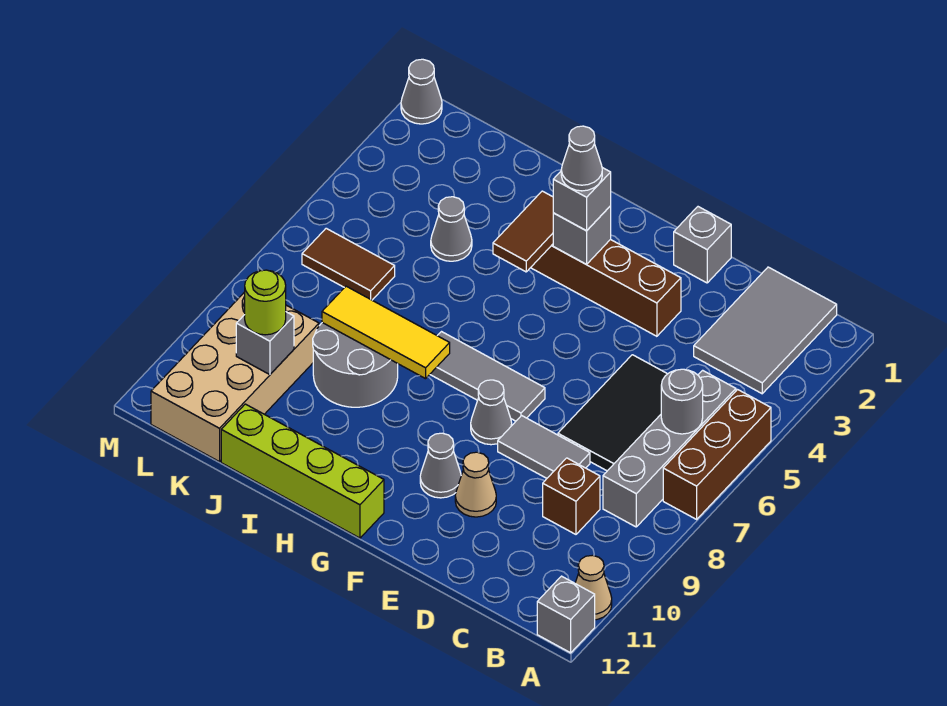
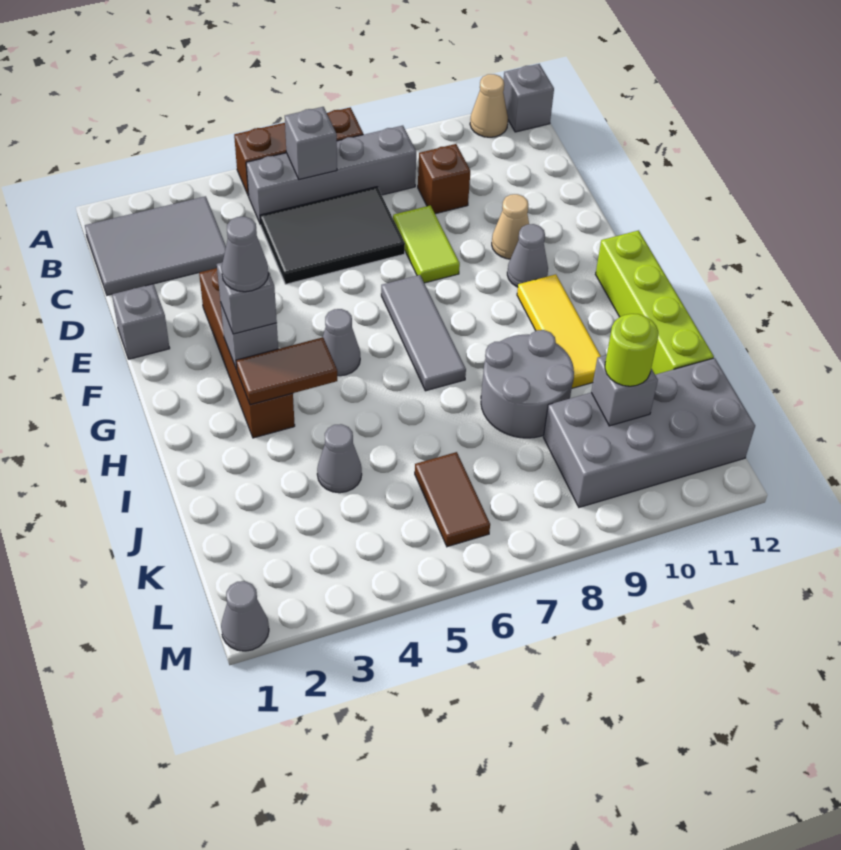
grey round brick B6 level 2 -> grey brick B6 level 2
grey tile D8:E8 level 1 -> lime tile D8:E8 level 1
grey cone F8 level 1 -> grey cone G5 level 1
yellow tile H8:J8 level 2 -> yellow tile G10:I10 level 1
tan brick K9:L12 level 1 -> grey brick K9:L12 level 1

